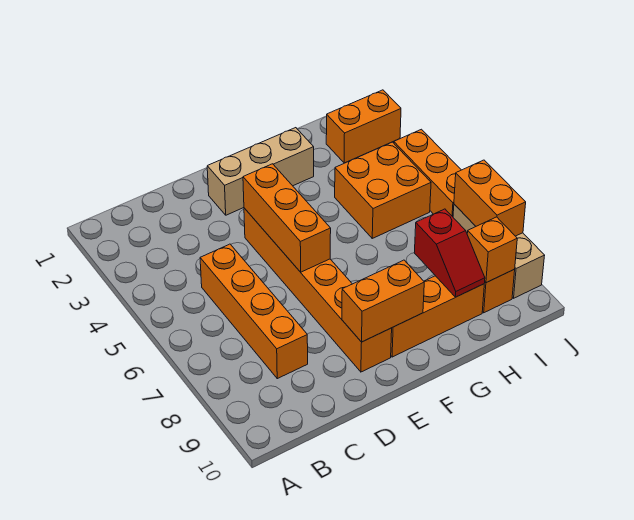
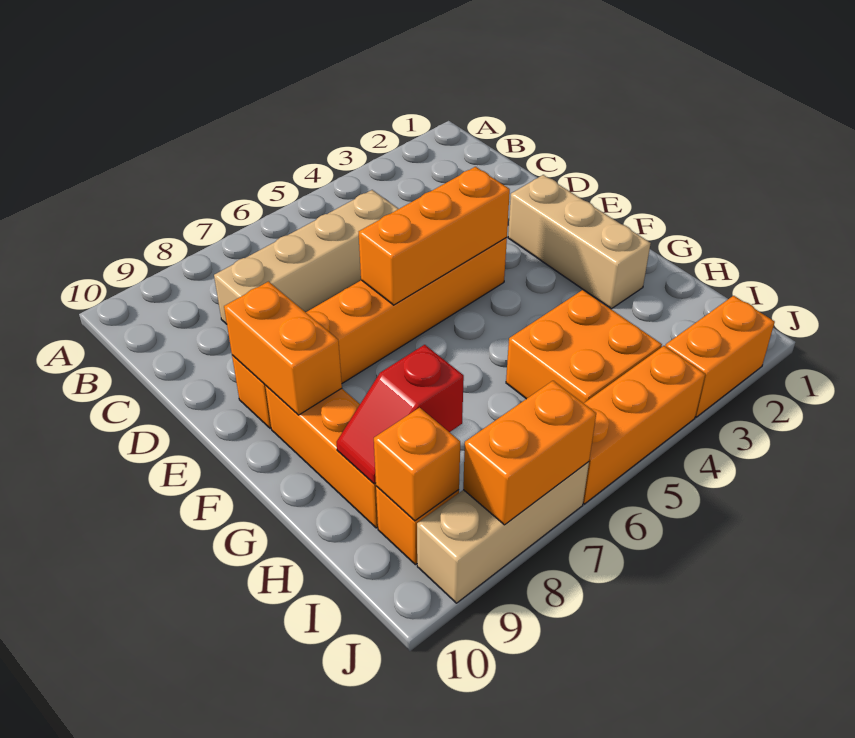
orange brick C5:C8 level 1 -> tan brick C5:C8 level 1
orange brick I2:J2 level 1 -> orange brick J2:J3 level 1

